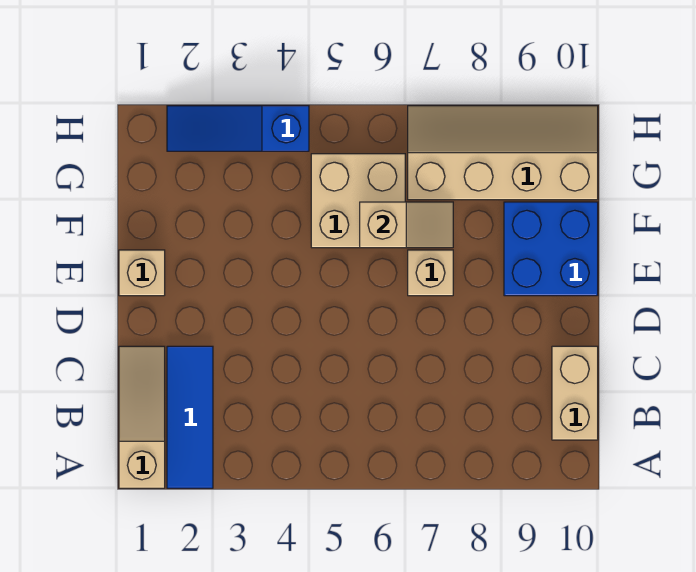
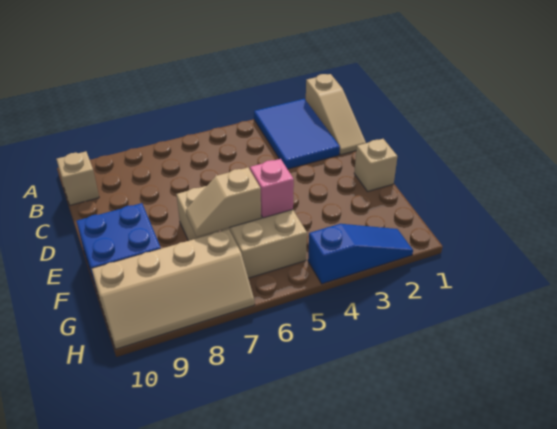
blue tile A2:C2 level 1 -> blue tile A2:C3 level 1
tan brick B10:C10 level 1 -> tan brick B10 level 1
none -> pink brick F5 level 2

